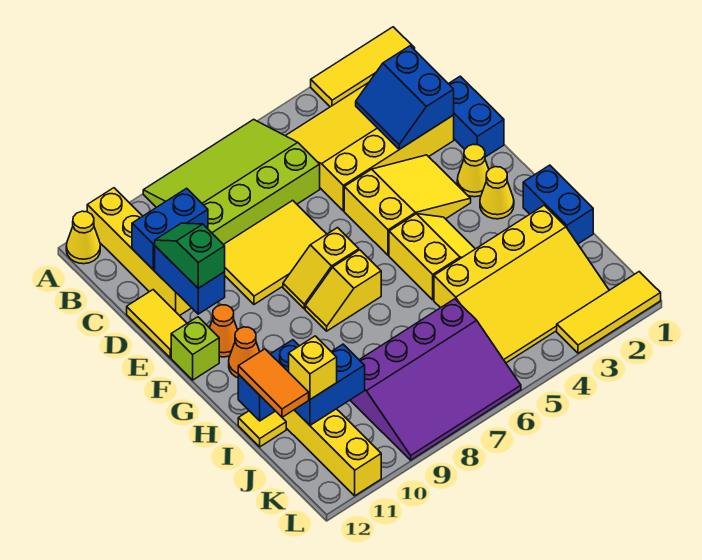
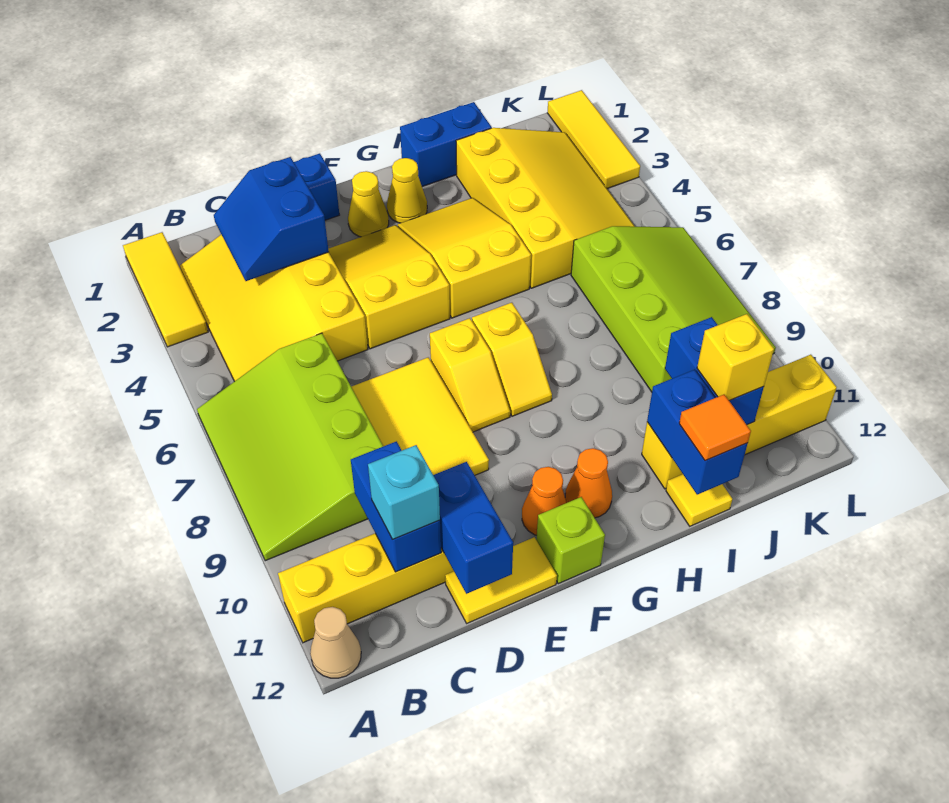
yellow cone A12 level 1 -> tan cone A12 level 1
blue slope C2:D3 level 2 top 2 -> blue slope C2:D3 level 2 top D
none -> cyan brick C11 level 3
blue brick D11:E11 level 2 -> blue brick D11:D12 level 2
green slope D11:E11 level 3 top E -> none
yellow slope G4:H5 level 1 top 5 -> yellow slope G3:H5 level 1 top 5
orange tile I12:J12 level 3 -> orange tile I12 level 3
purple slope J6:L9 level 1 top J -> lime slope J6:L9 level 1 top J

